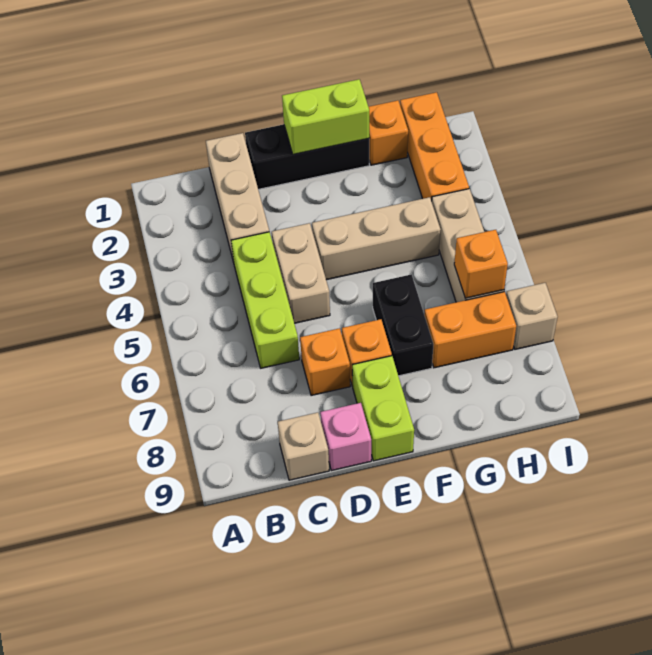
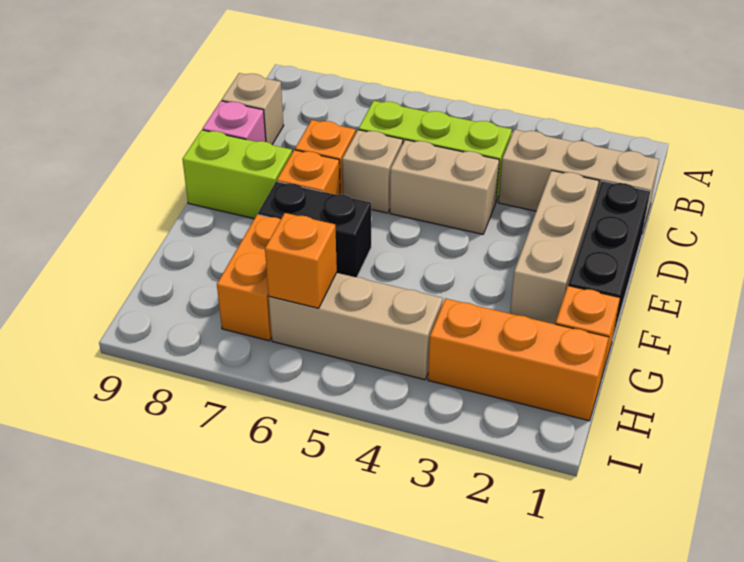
lime brick E1:F1 level 2 -> none
tan brick E4:G4 level 1 -> tan brick D2:F2 level 1
tan brick I7 level 1 -> tan brick D6 level 1

